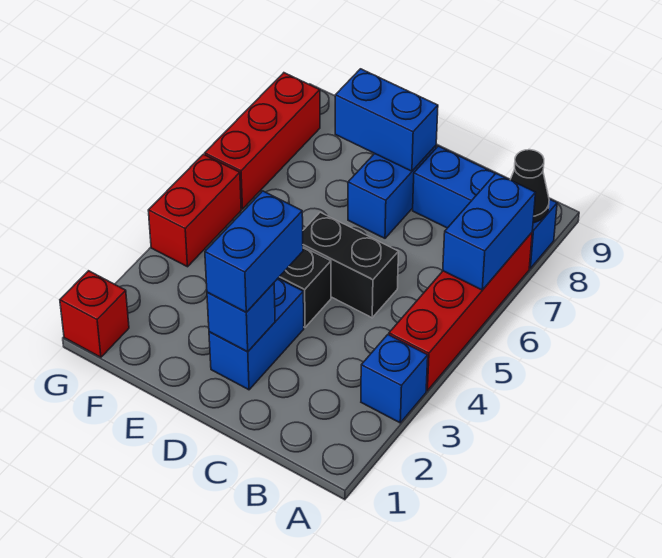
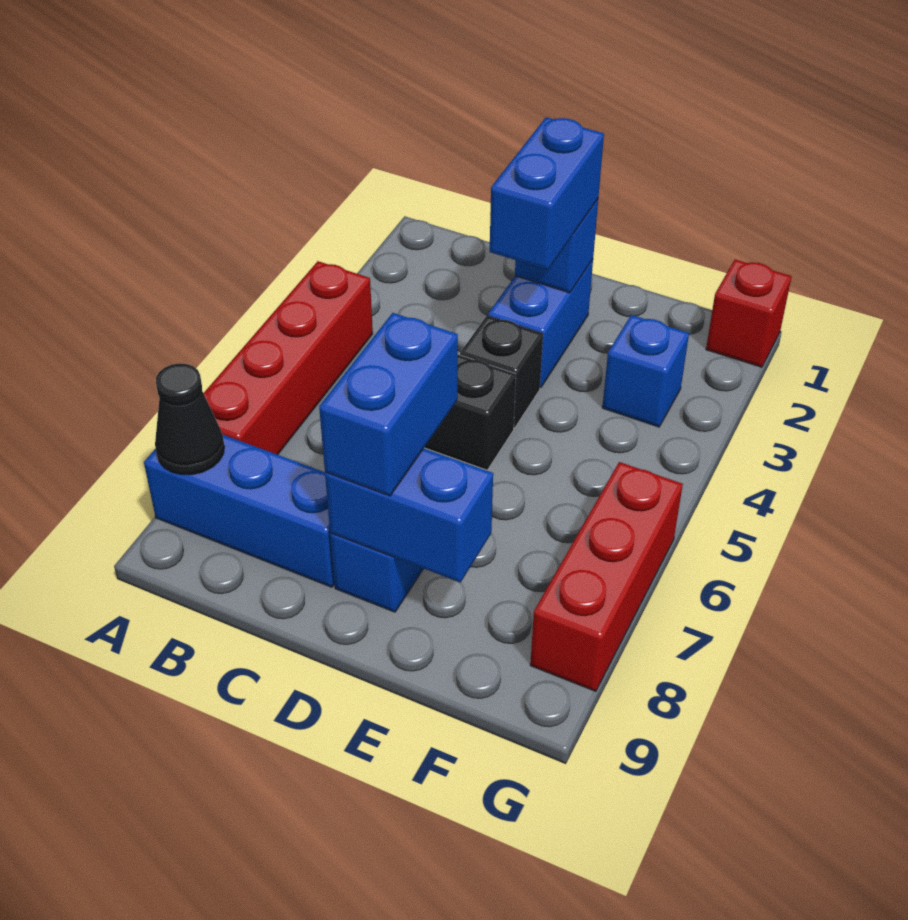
blue brick A3 level 1 -> blue brick F3 level 1
blue brick A6:A7 level 2 -> blue brick D7:D8 level 3
red brick G4:G5 level 1 -> none

